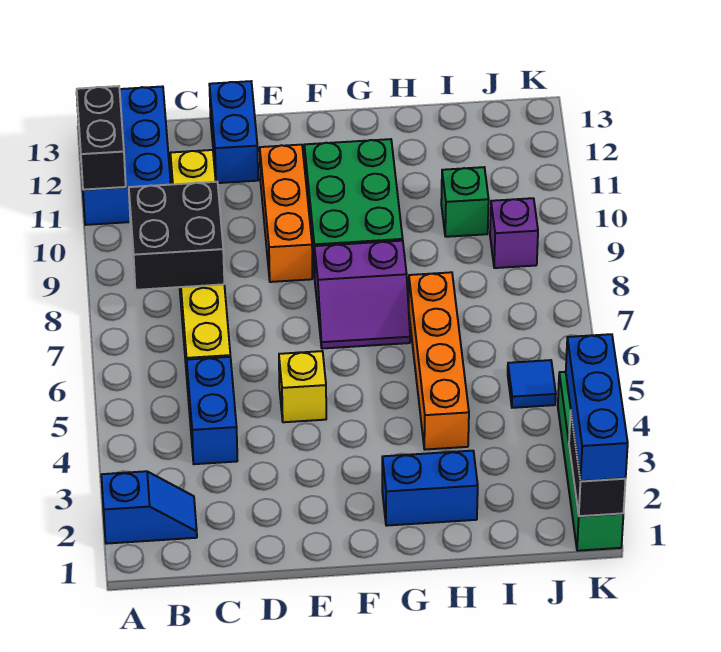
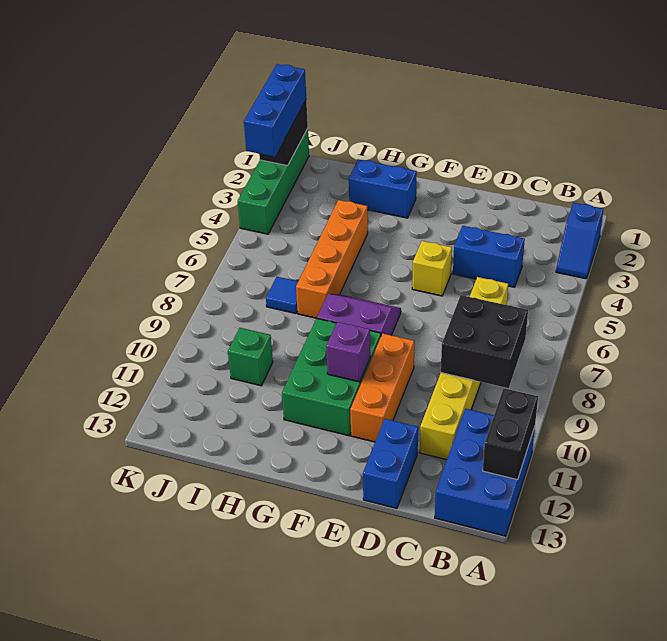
blue slope A2:B2 level 1 top A -> blue slope A2:A3 level 1 top 2
blue brick C4:C5 level 1 -> blue brick C4:D4 level 1
blue tile J5 level 1 -> blue tile I7 level 1
purple brick J9 level 1 -> purple brick F10 level 2

